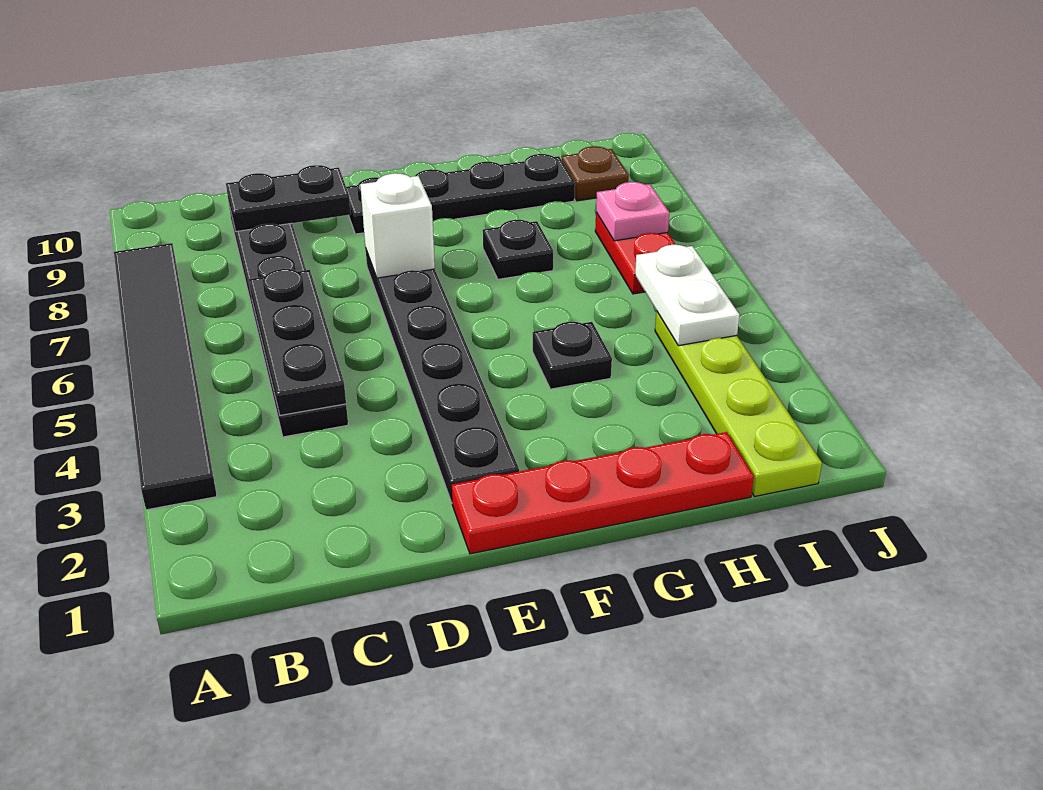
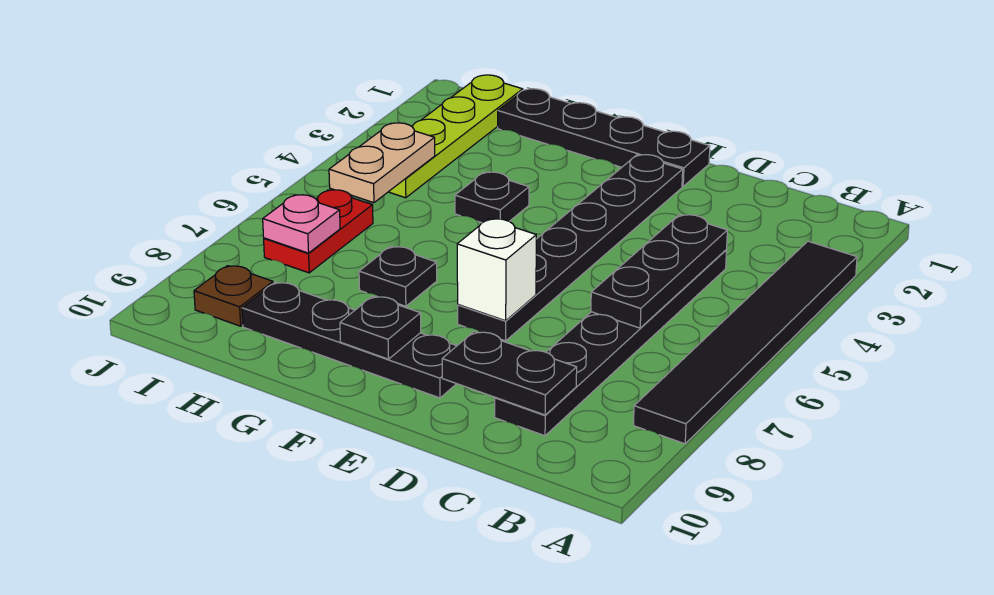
red plate E1:H1 level 1 -> black plate E1:H1 level 1
none -> black plate F9 level 2
white plate I4:I5 level 2 -> tan plate I4:I5 level 2

